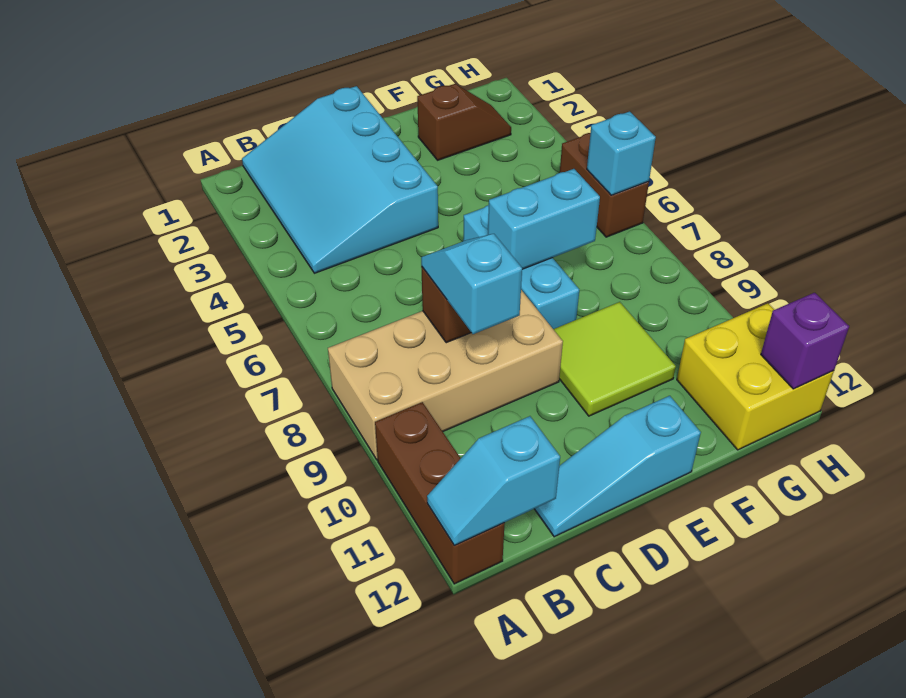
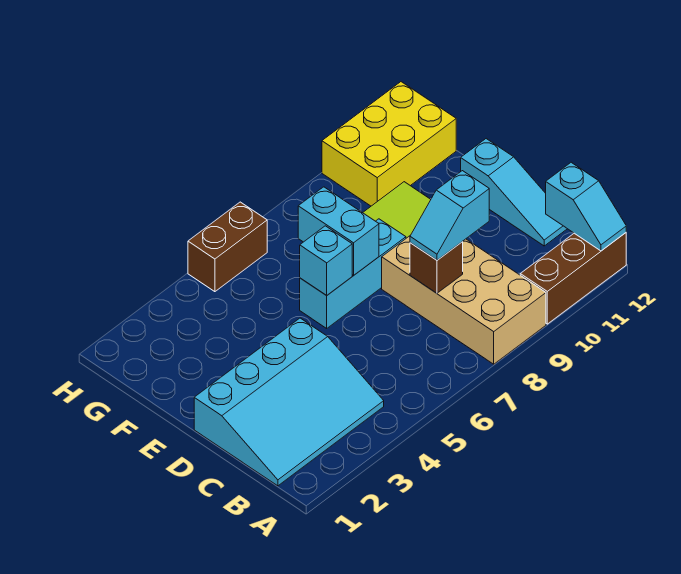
brown slope F2:G2 level 1 top F -> none
yellow brick G11:H12 level 1 -> yellow brick G10:H12 level 1
cyan brick H6 level 2 -> cyan brick E6 level 2
purple brick H12 level 2 -> none

